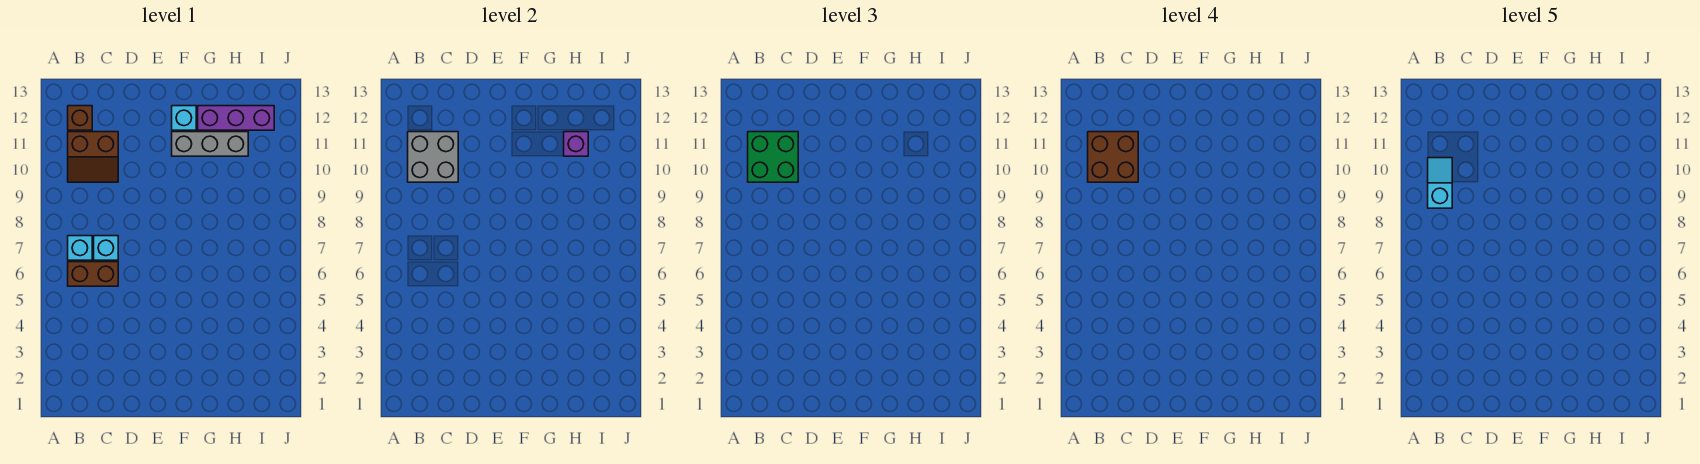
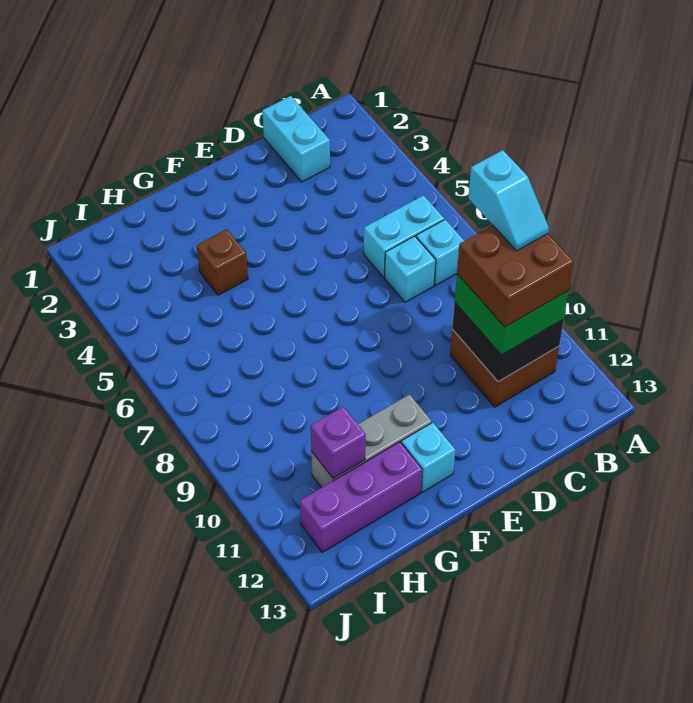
brown brick B6:C6 level 1 -> cyan brick B6:C6 level 1
brown slope B10:C11 level 1 top 11 -> brown brick B10:C11 level 1
grey brick B10:C11 level 2 -> black brick B10:C11 level 2
brown brick B12 level 1 -> brown brick G4 level 1
none -> cyan brick C1:C2 level 1

